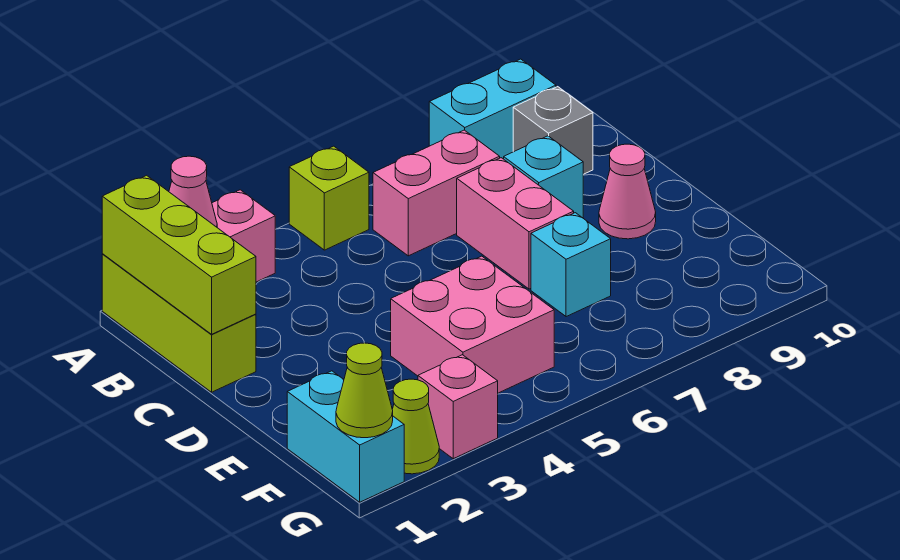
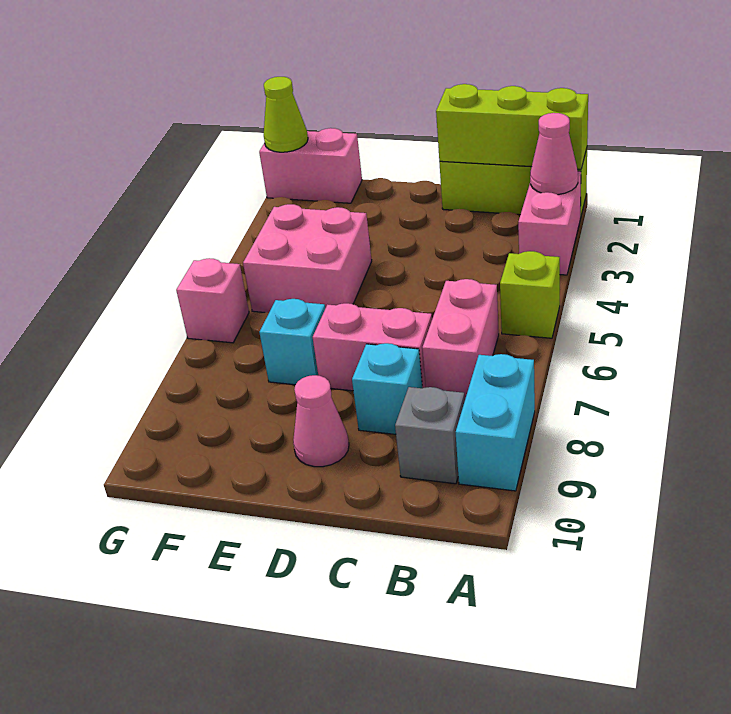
cyan brick F1:G1 level 1 -> pink brick F1:G1 level 1
lime cone G2 level 1 -> none
pink brick G3 level 1 -> pink brick G6 level 1

